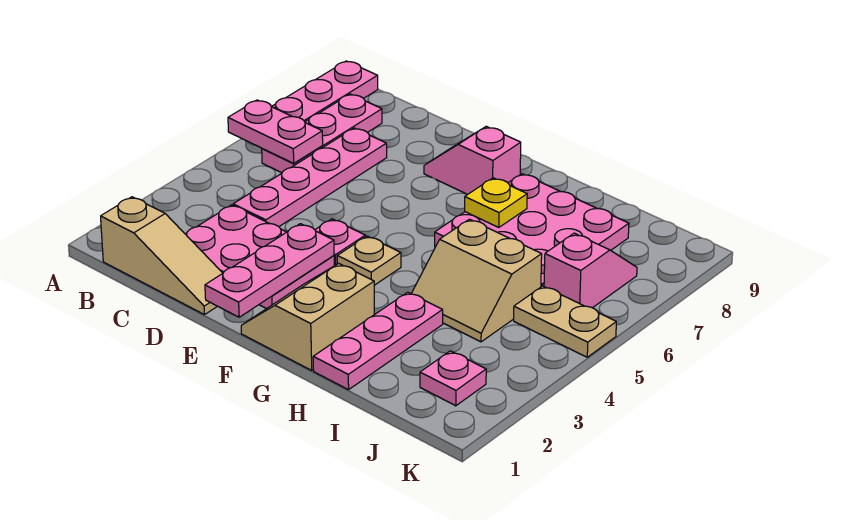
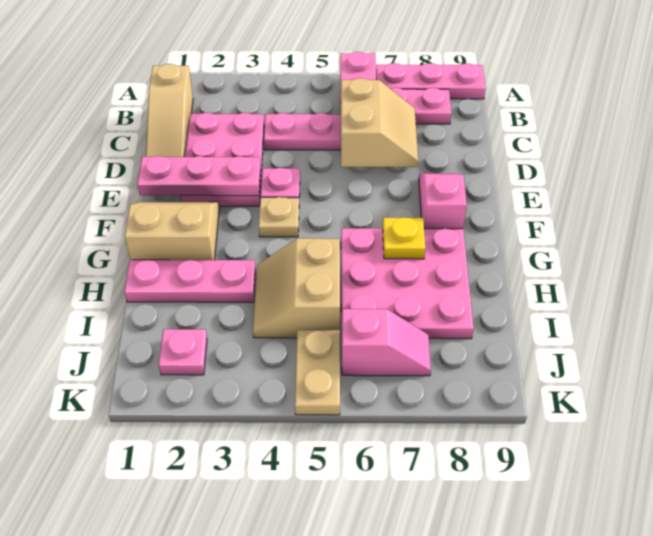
none -> tan slope C6:D7 level 2 top 6

